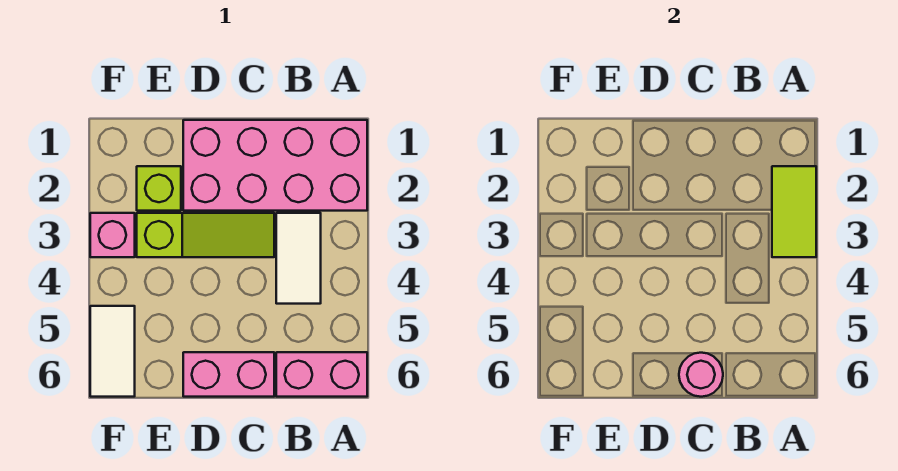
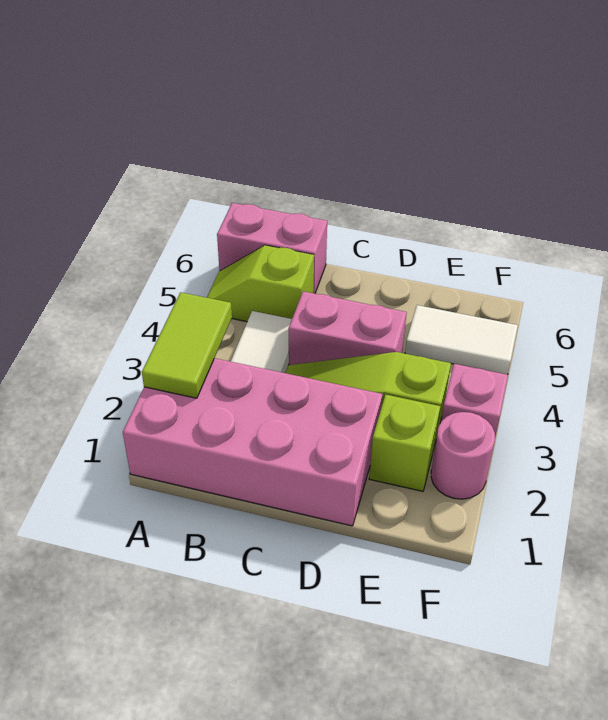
none -> lime slope A5:B5 level 1 top B
pink brick C6:D6 level 1 -> pink brick C4:D4 level 1
pink round brick C6 level 2 -> pink round brick F2 level 1
white tile F5:F6 level 1 -> white tile E5:F5 level 1

